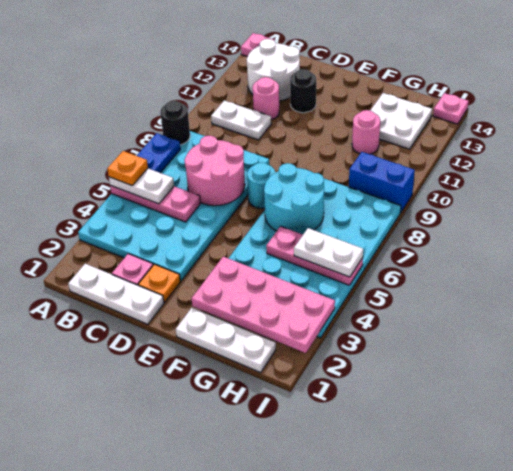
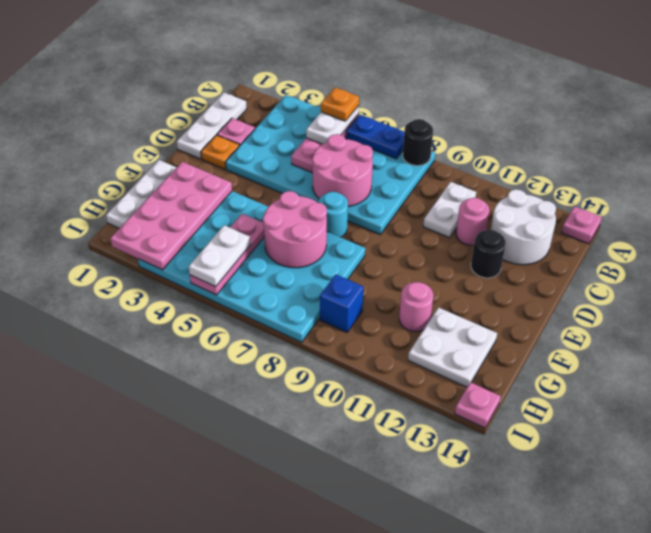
cyan round brick F6:G7 level 2 -> pink round brick F6:G7 level 2
blue brick H9:I9 level 1 -> blue brick H9 level 1

